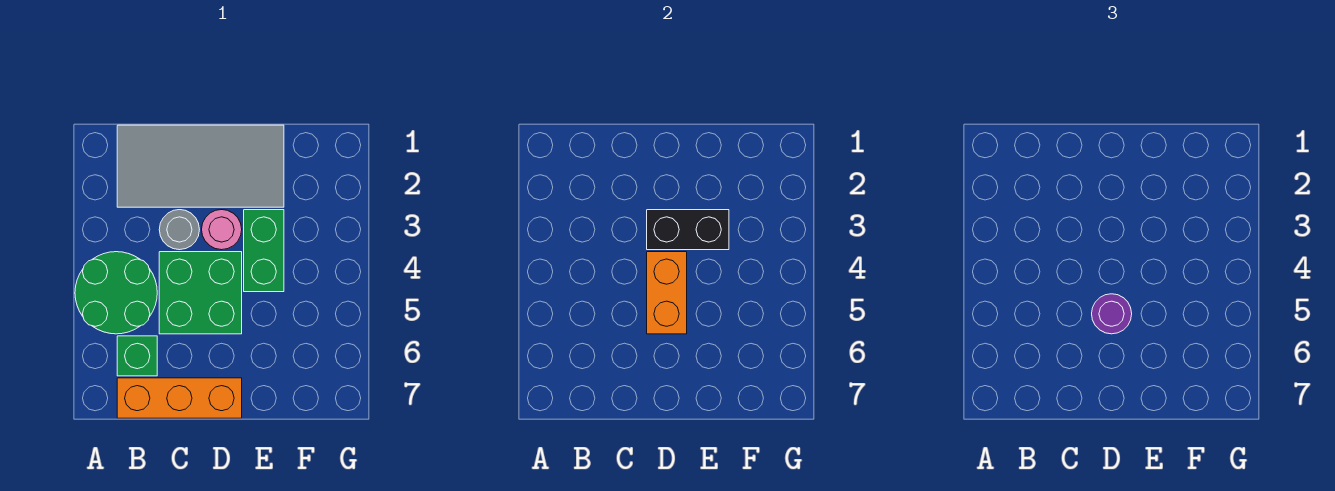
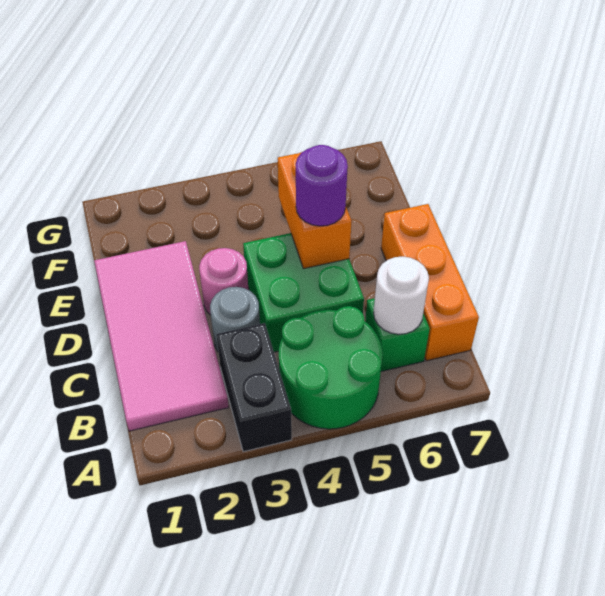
grey tile B1:E2 level 1 -> pink tile B1:E2 level 1
none -> white round brick B6 level 2
black brick D3:E3 level 2 -> black brick A3:B3 level 1
orange brick D4:D5 level 2 -> orange brick D5:E5 level 2
green brick E3:E4 level 1 -> none

